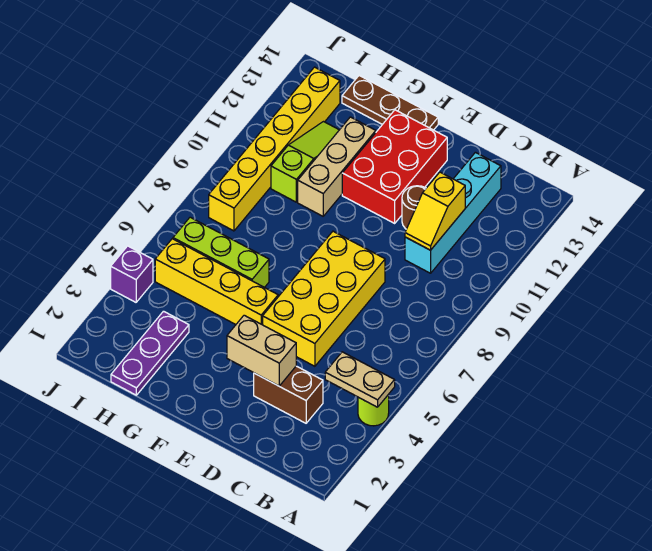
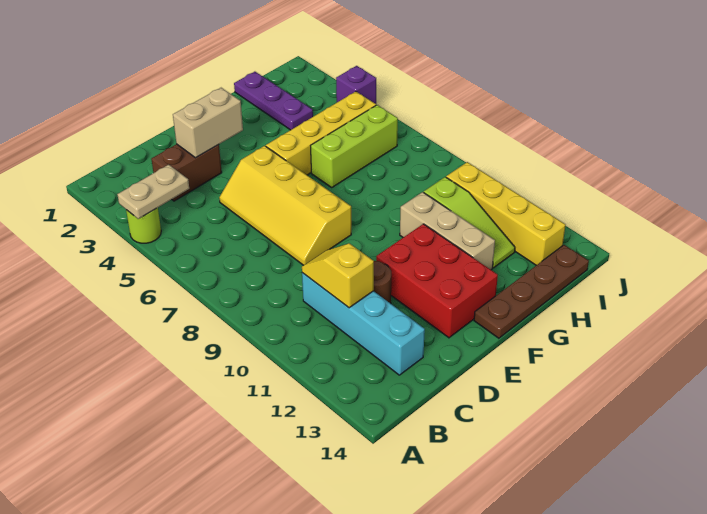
yellow brick D5:E8 level 1 -> yellow slope D5:E8 level 1 top E
brown plate F14:H14 level 1 -> brown plate F14:I14 level 1
yellow brick I8:I13 level 1 -> yellow brick I10:I13 level 1

